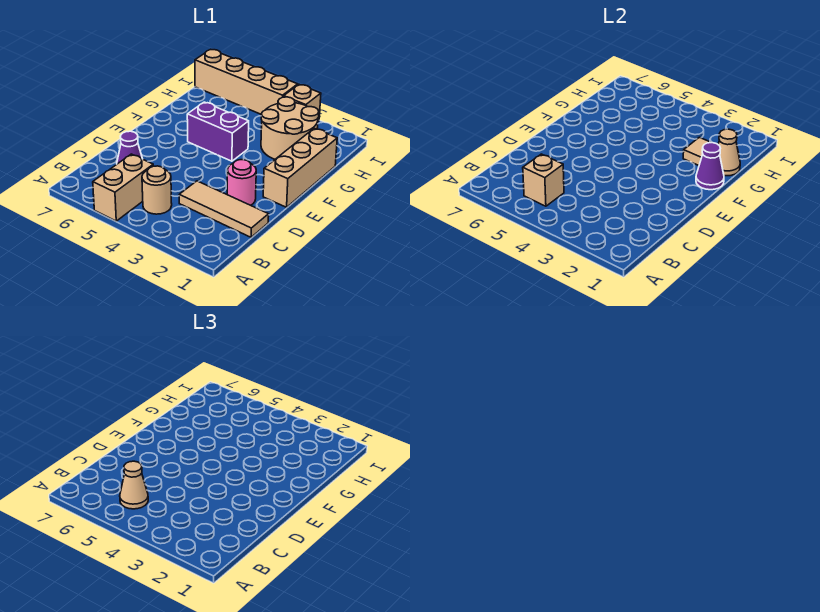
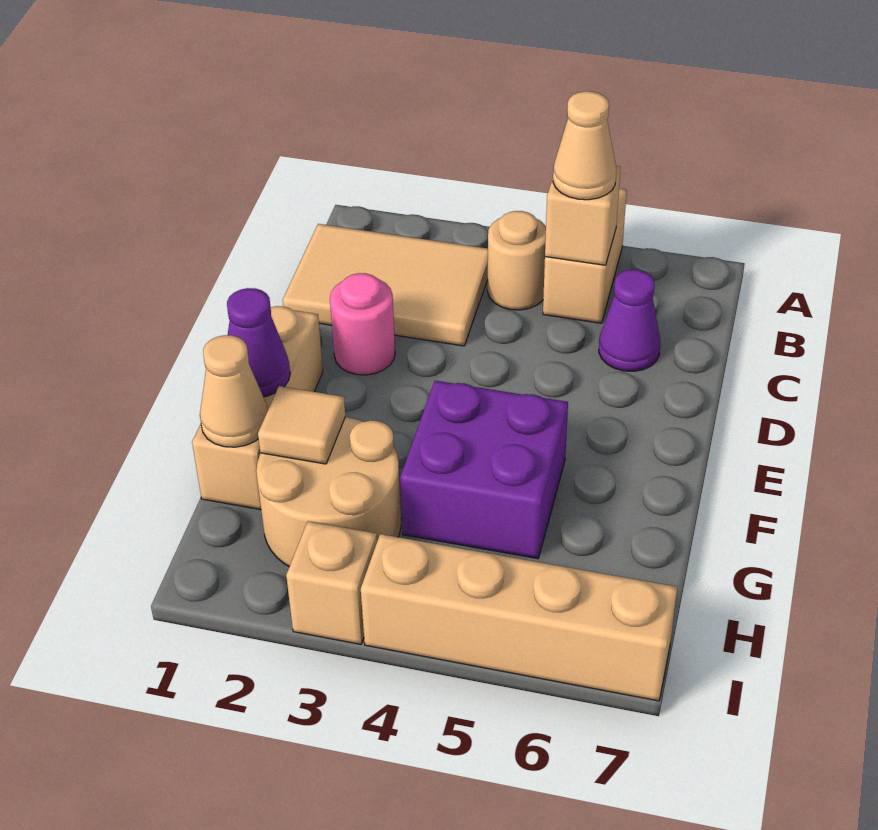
tan tile C1:C3 level 1 -> tan tile B1:C3 level 1
purple brick F4:F5 level 1 -> purple brick F4:G5 level 1

